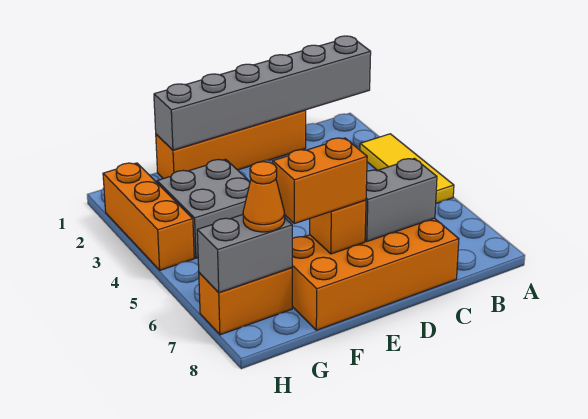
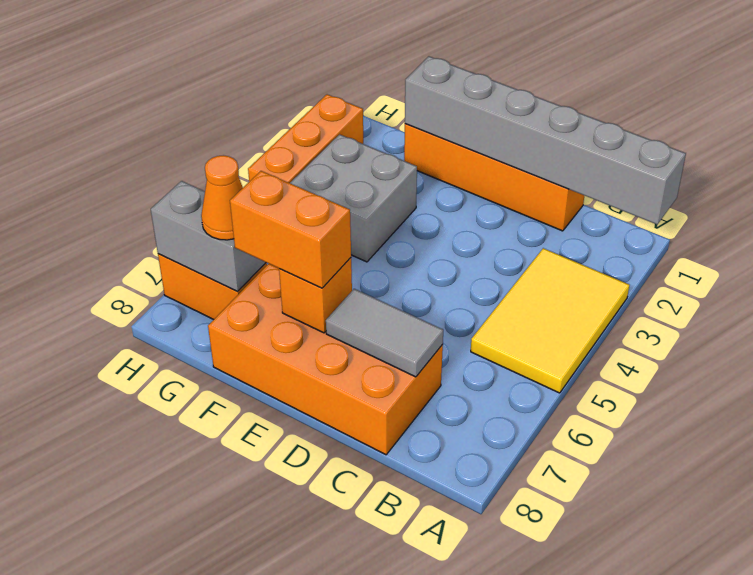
yellow tile A3:A5 level 1 -> yellow tile A3:B5 level 1
grey brick C7:D7 level 2 -> grey tile C7:D7 level 2

